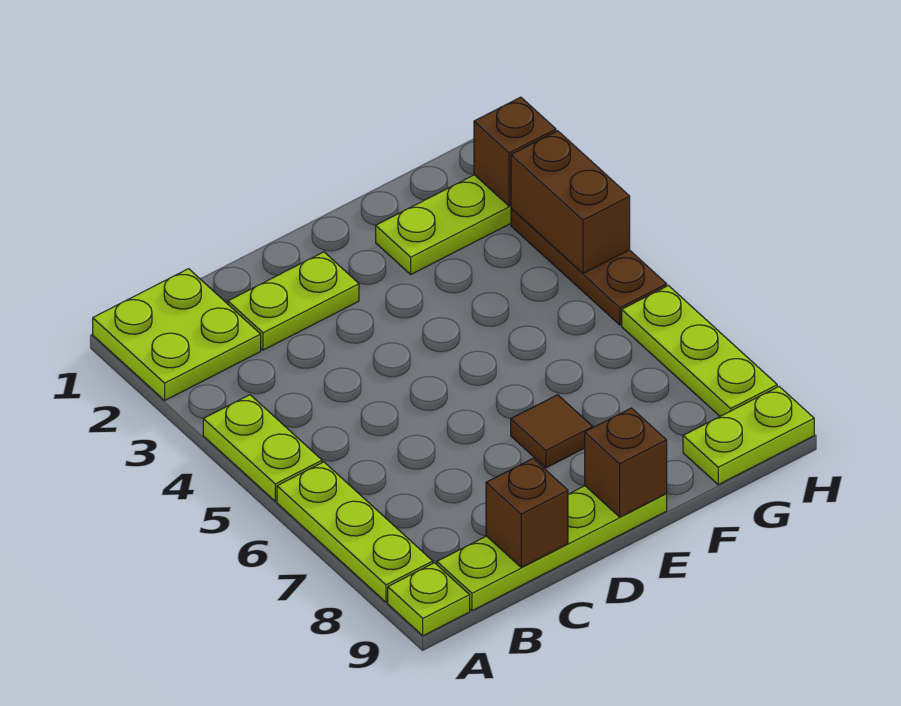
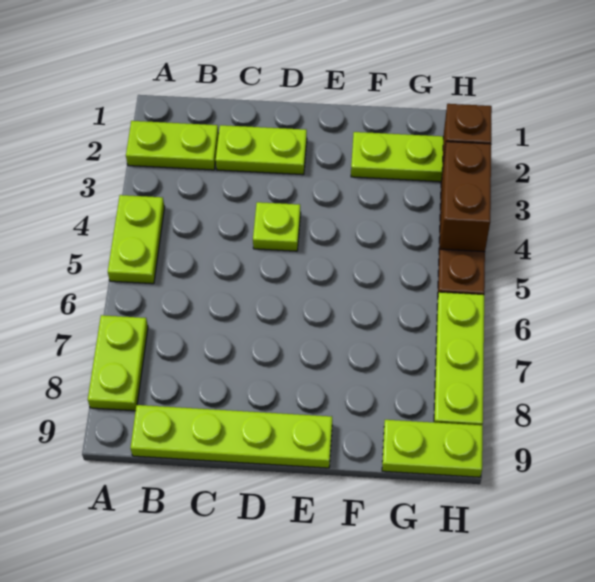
lime plate A1:B2 level 1 -> lime plate A2:B2 level 1
lime plate A6:A8 level 1 -> lime plate A7:A8 level 1
lime plate A9 level 1 -> lime plate D4 level 1
brown brick C9 level 2 -> none
brown tile E7 level 1 -> none
brown brick E9 level 2 -> none

